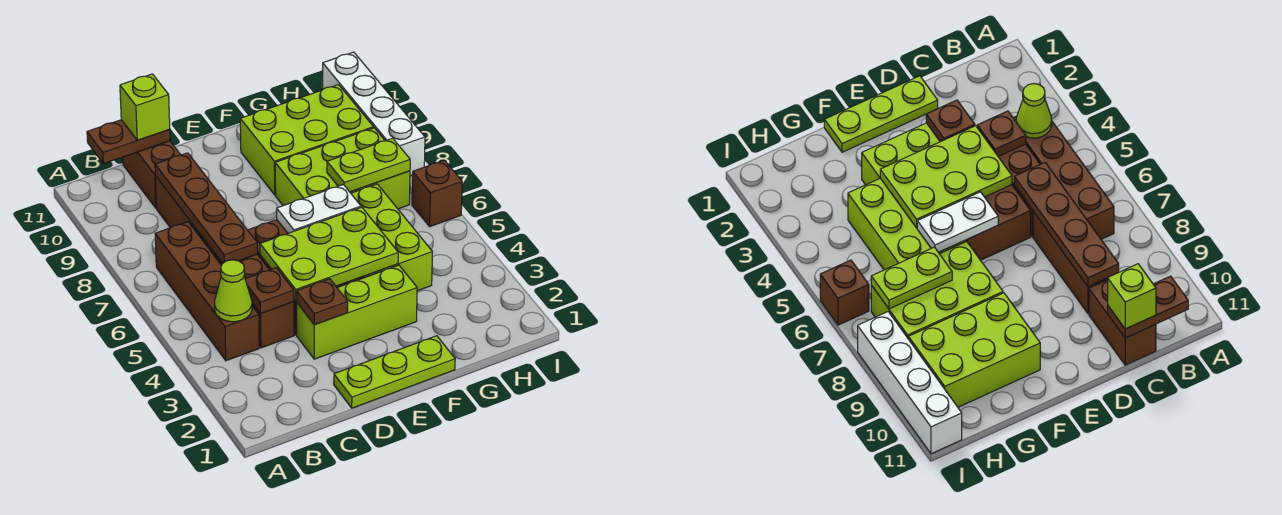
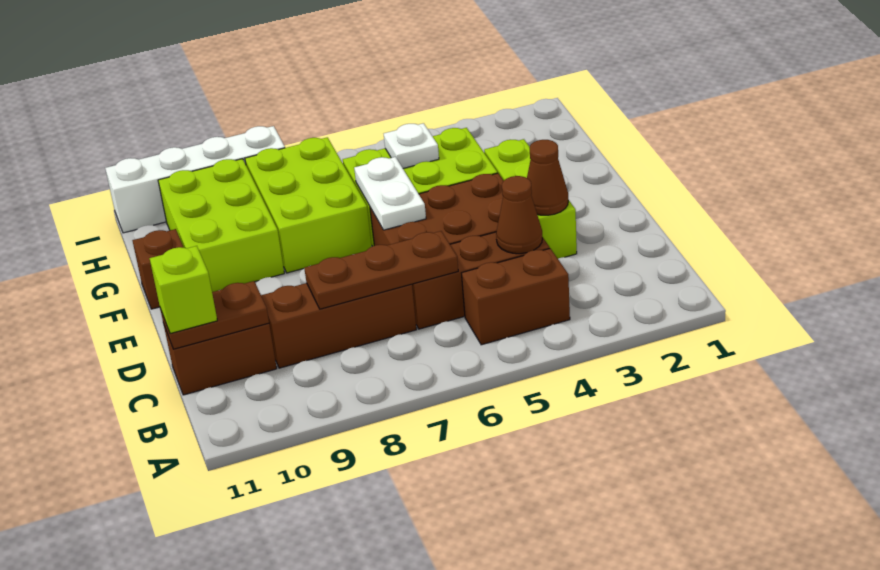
brown brick B4:B7 level 1 -> brown brick B4:B5 level 1
lime cone B4 level 2 -> none
brown plate B11:C11 level 2 -> brown plate C10:C11 level 2
brown plate C4 level 2 -> brown cone C4 level 2
brown plate C6:C9 level 2 -> brown plate C6:C8 level 2
lime plate D1:F1 level 1 -> none
brown plate D3 level 2 -> brown cone D3 level 2
lime plate D4:F5 level 2 -> none
none -> white plate G5 level 2
lime plate G7:H7 level 2 -> none
brown brick I6 level 1 -> brown brick F11 level 1

